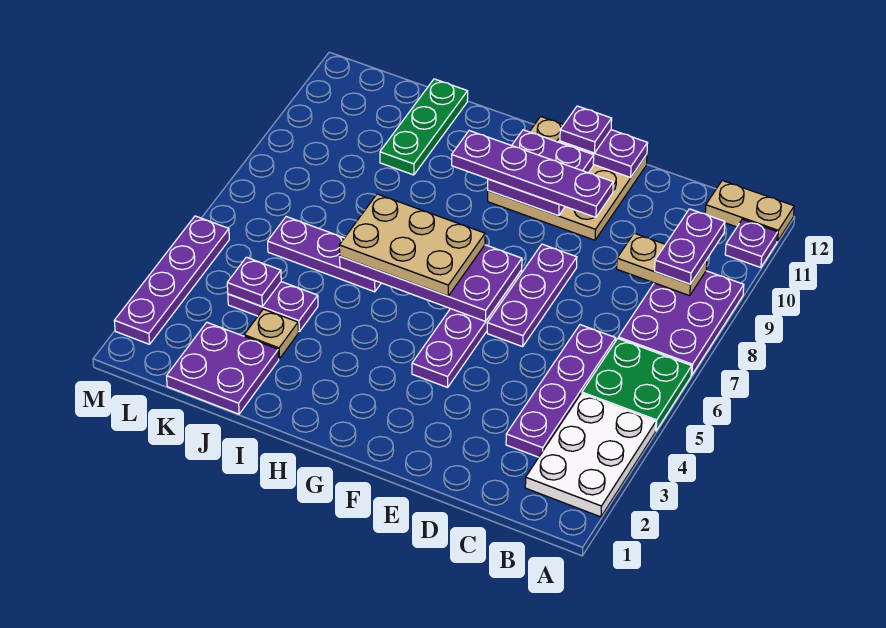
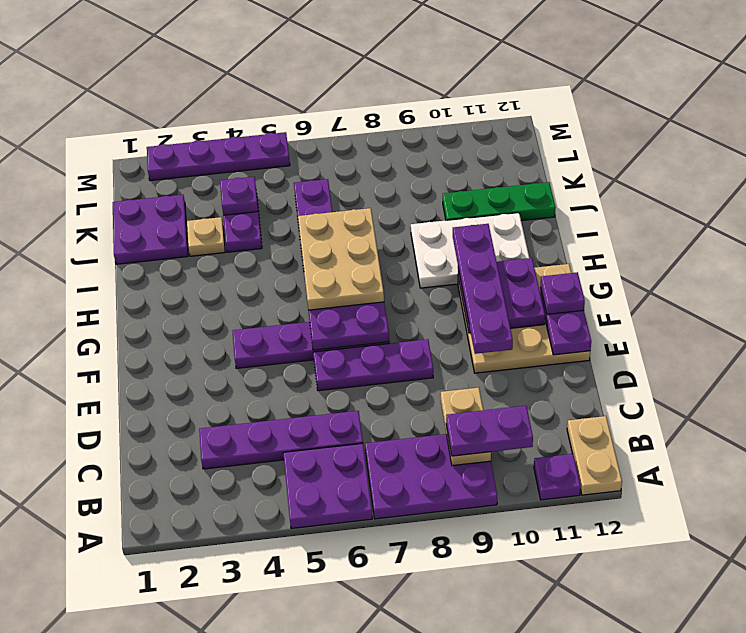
white plate A2:B4 level 1 -> white plate H9:I11 level 1
green plate A5:B6 level 1 -> purple plate A5:B6 level 1

